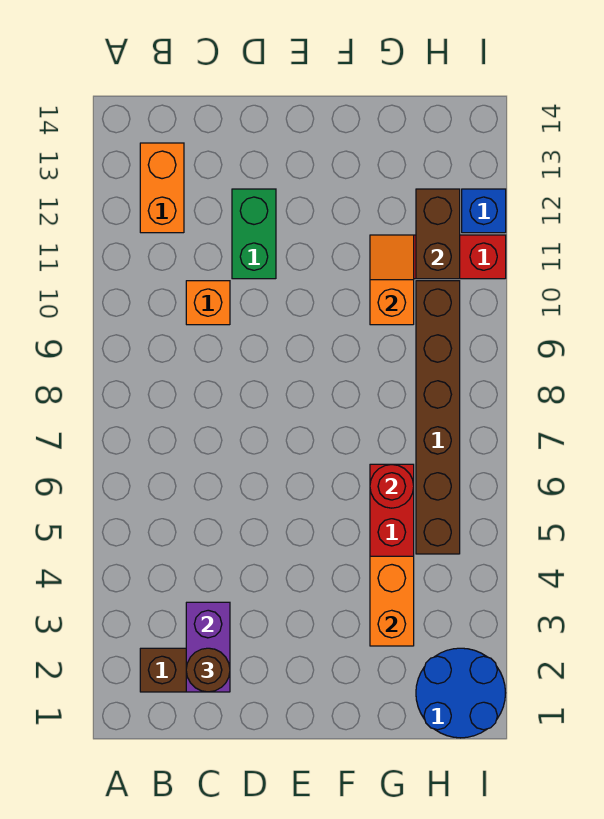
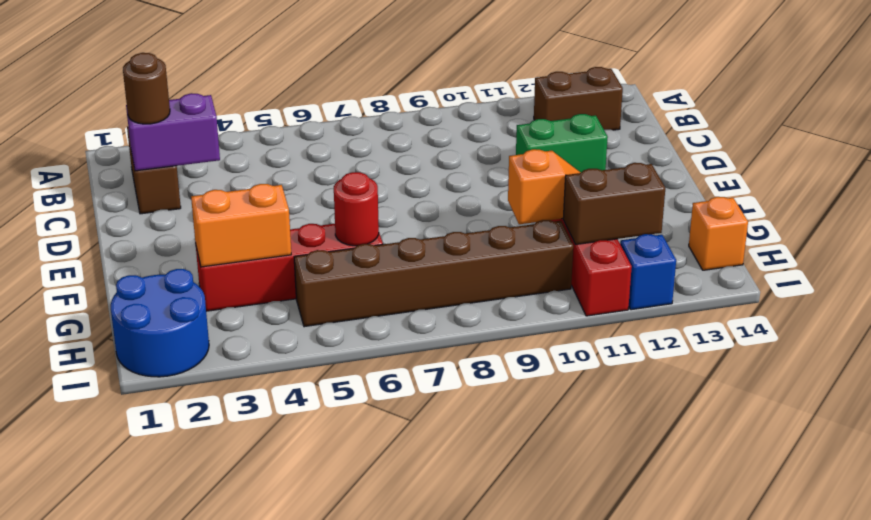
orange brick B12:B13 level 1 -> brown brick B12:B13 level 1
orange brick C10 level 1 -> orange brick H14 level 1

